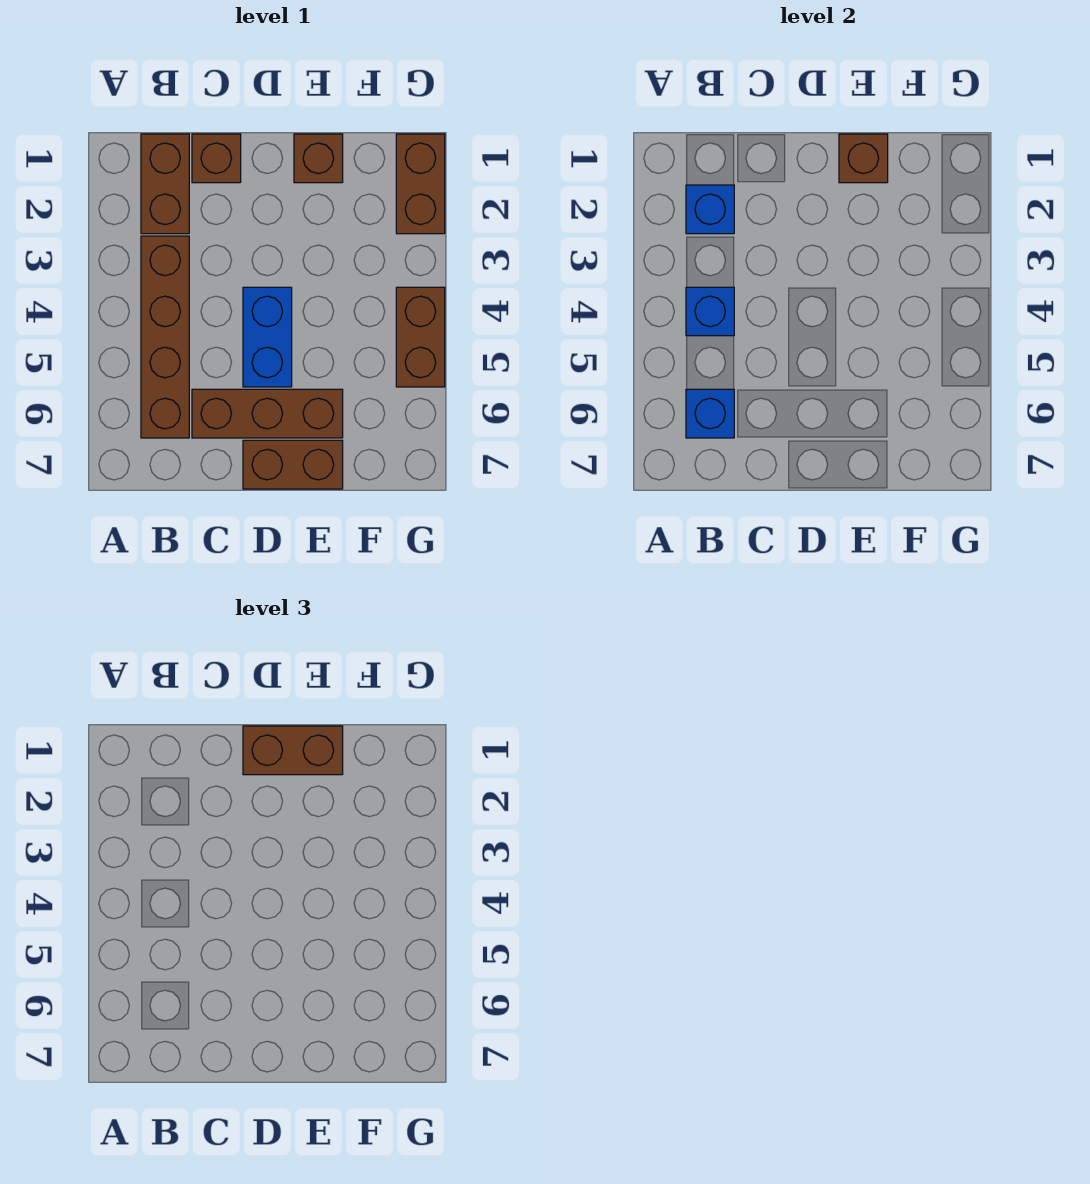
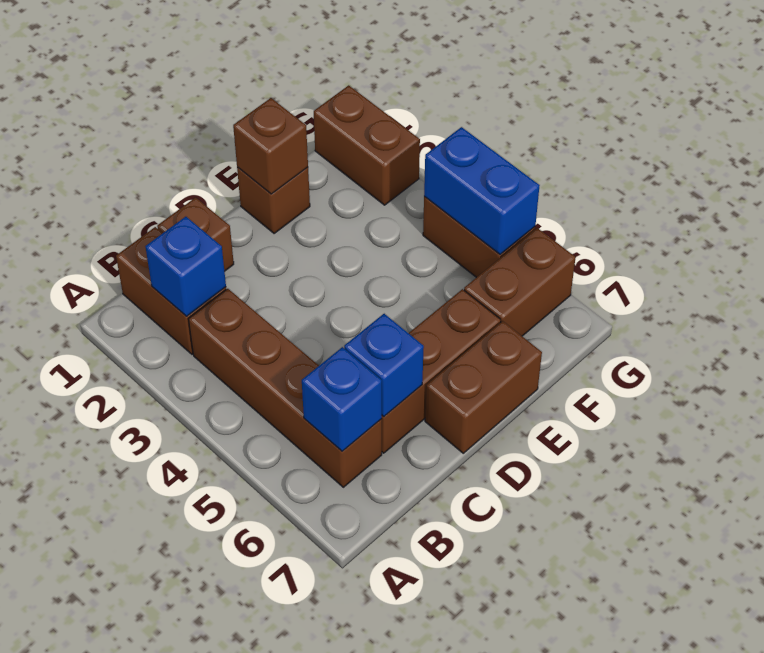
blue brick B4 level 2 -> blue brick C6 level 2
brown brick D1:E1 level 3 -> brown brick F6:G6 level 1
blue brick D4:D5 level 1 -> blue brick G4:G5 level 2

